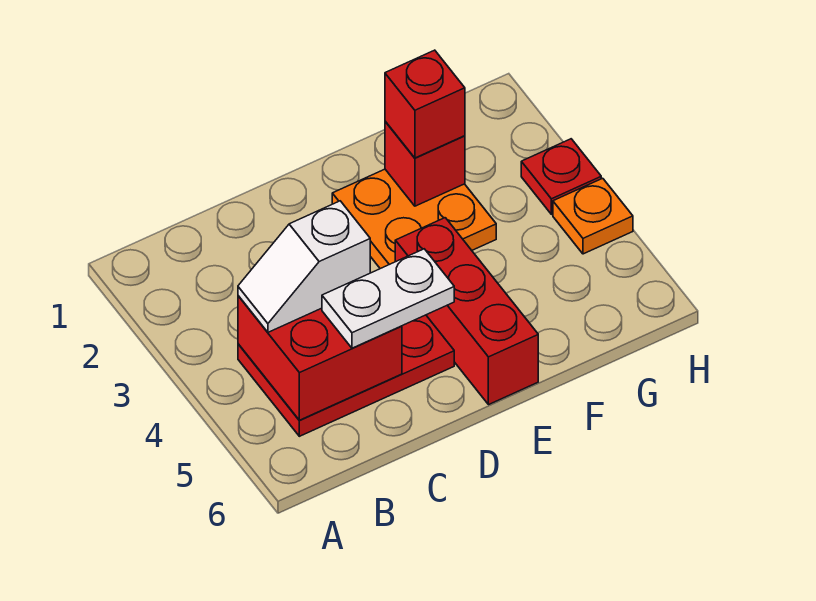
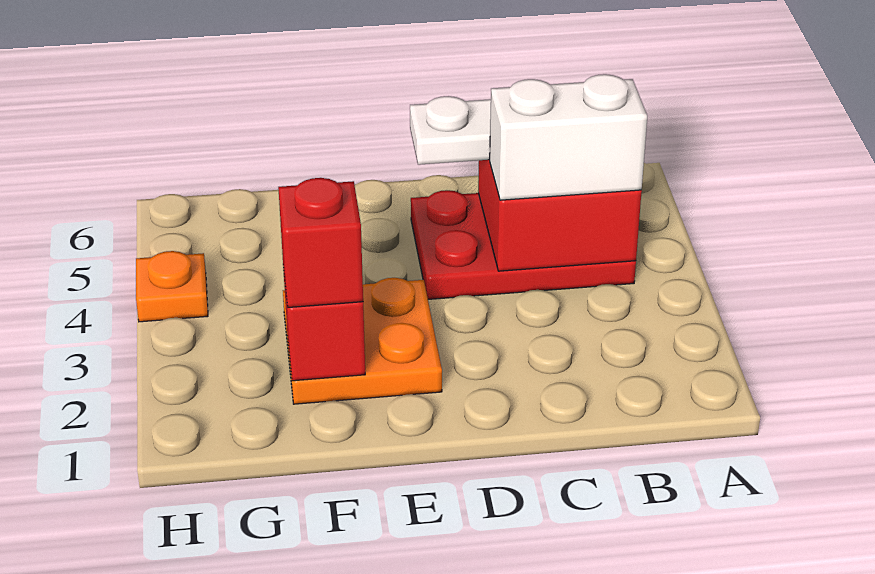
white slope B4:C4 level 3 top C -> white brick B4:C4 level 3
red brick E4:E6 level 1 -> none
red plate H3 level 1 -> none

